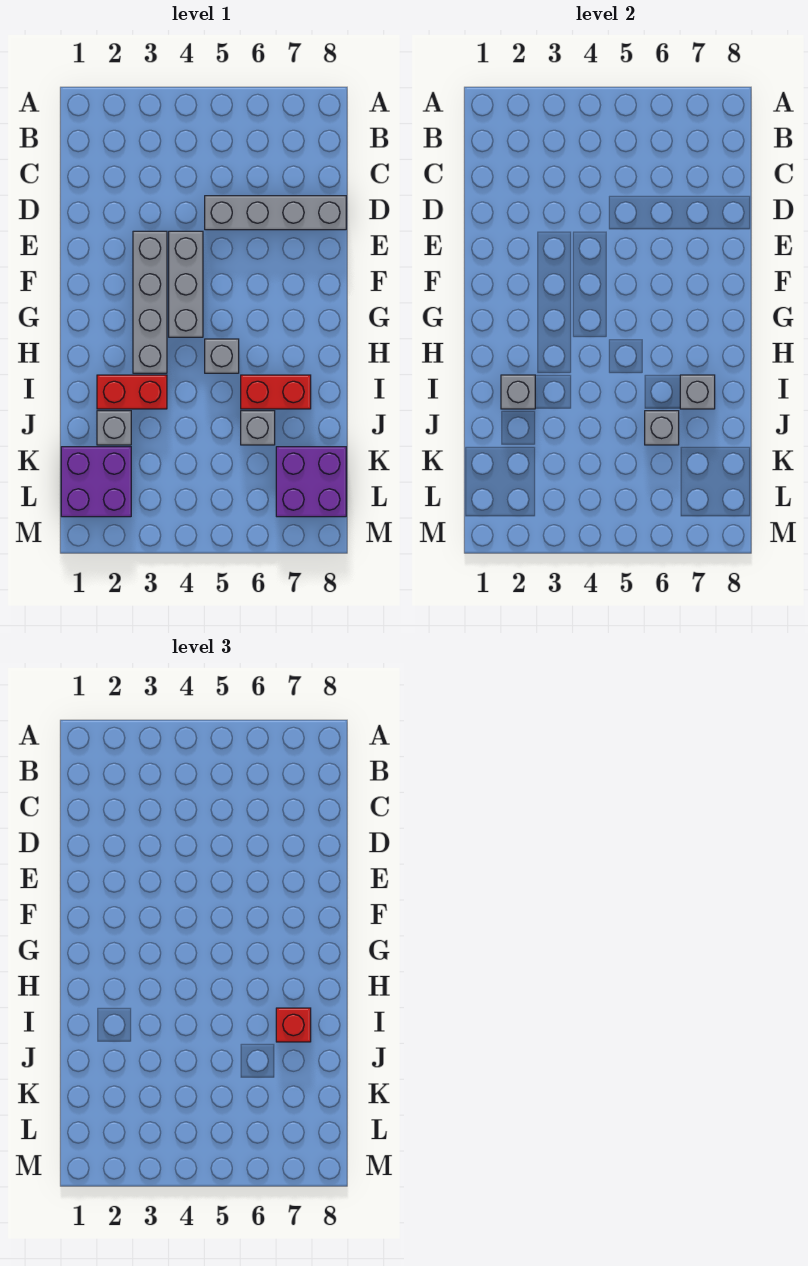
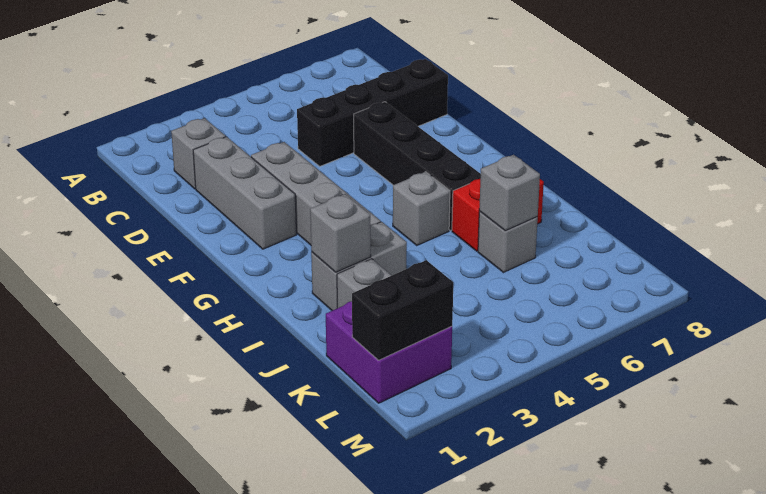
grey brick D5:D8 level 1 -> black brick D5:D8 level 1
grey brick E4:G4 level 1 -> grey brick D2:F2 level 1
none -> black brick E6:H6 level 1
red brick I2:I3 level 1 -> grey brick I2:I3 level 1
grey brick I7 level 2 -> grey brick C2 level 1
red brick I7 level 3 -> none
purple brick K7:L8 level 1 -> none
none -> black brick L1:L2 level 2

